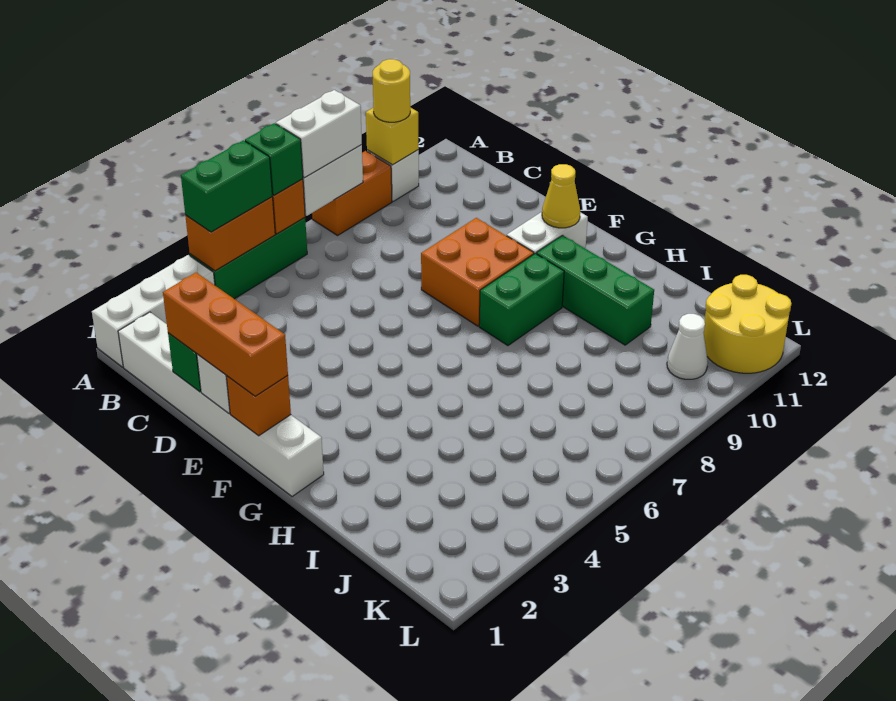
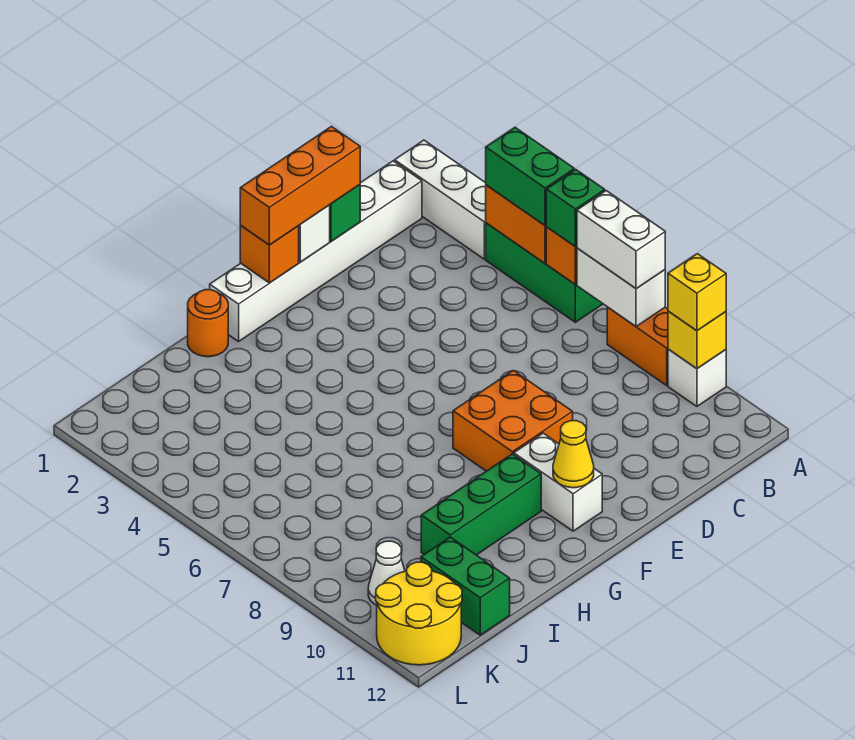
yellow round brick A10 level 3 -> yellow brick A10 level 3
green brick G8:G9 level 1 -> green brick J11:J12 level 1
none -> orange round brick H1 level 1

